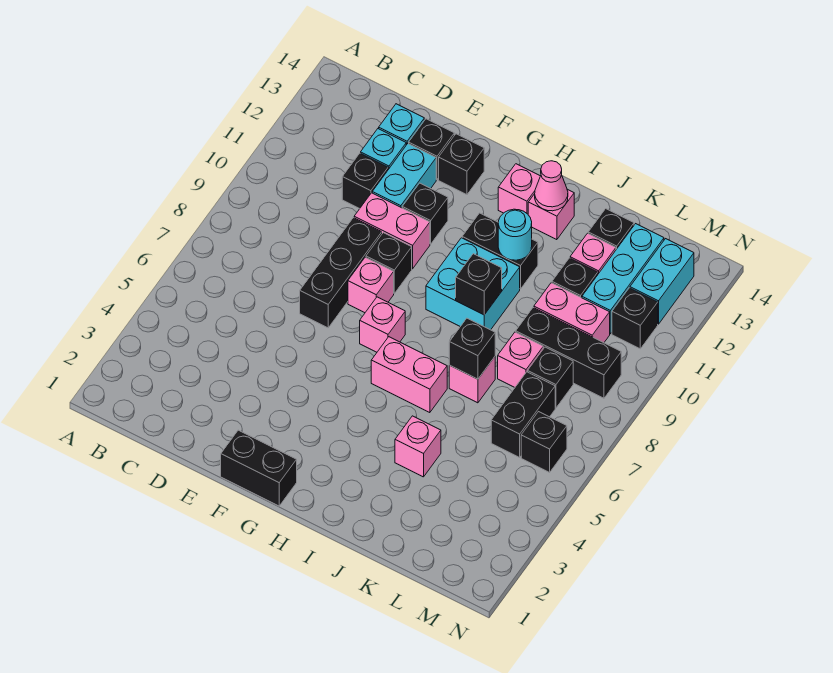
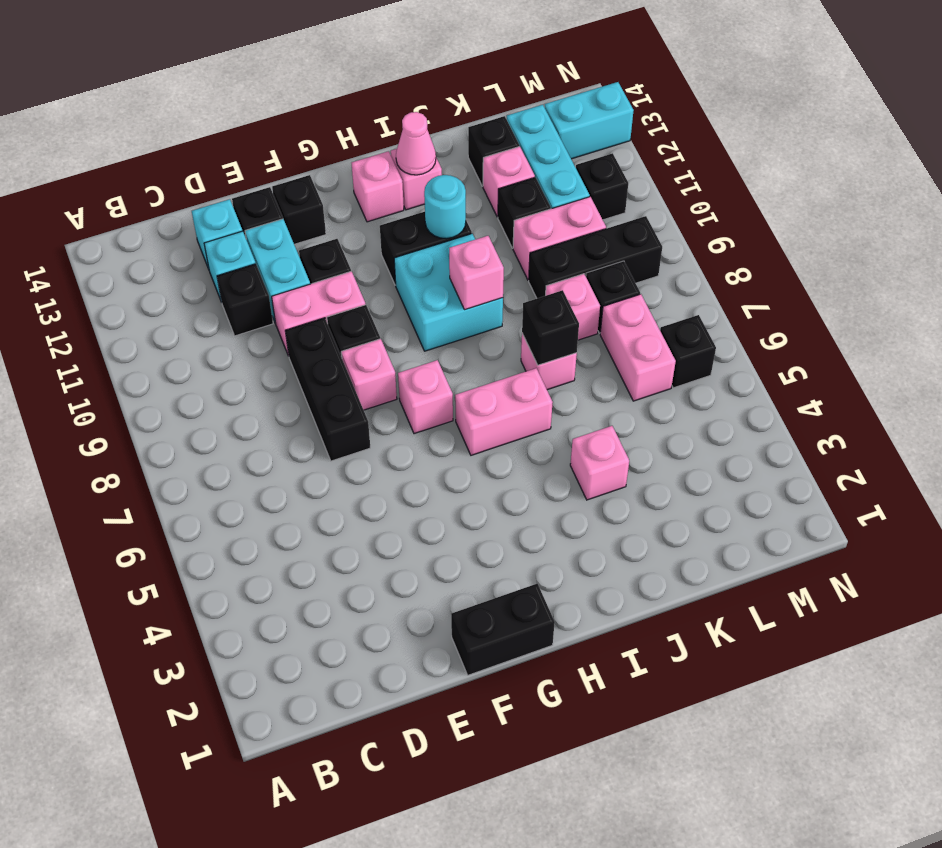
black brick I9 level 2 -> pink brick I9 level 2
black brick L6:L7 level 1 -> pink brick L6:L7 level 1
cyan brick M12:M13 level 1 -> cyan brick M13:N13 level 1

